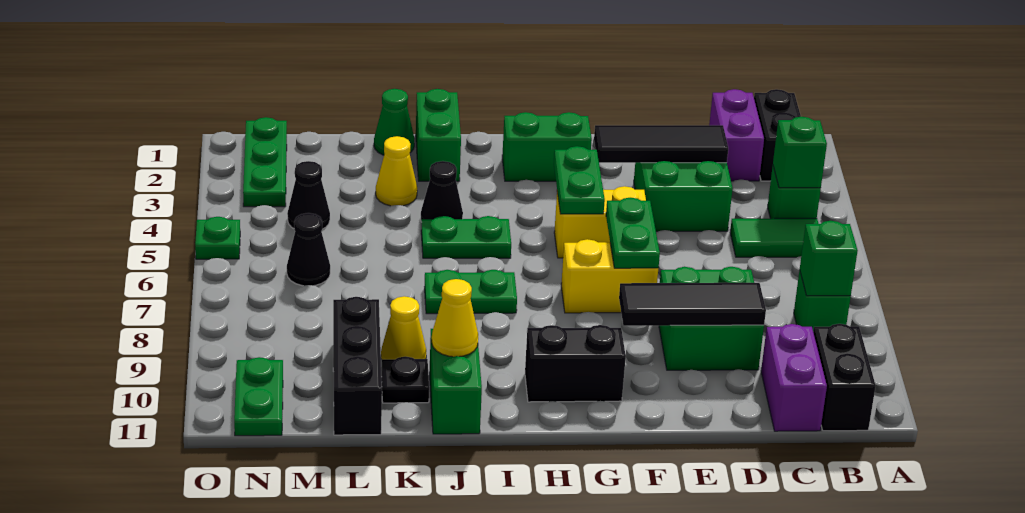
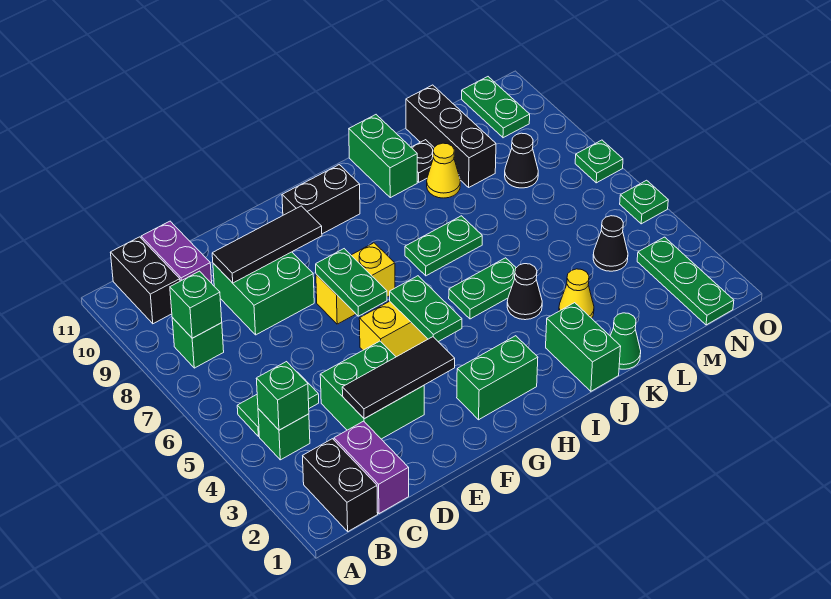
yellow cone J10 level 2 -> none
black cone M6 level 1 -> black cone M8 level 1
none -> green plate O7 level 1

